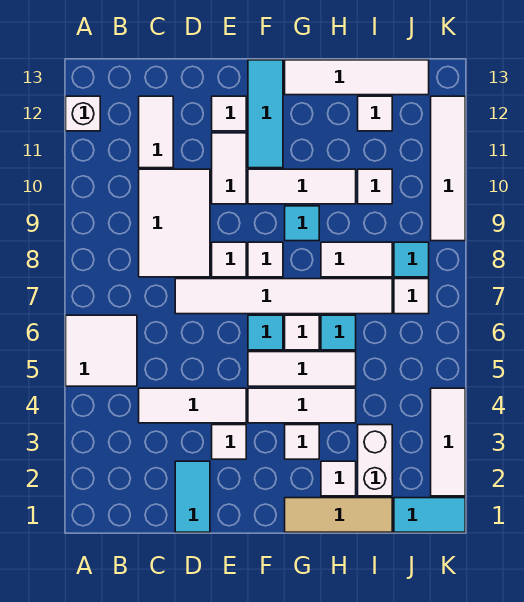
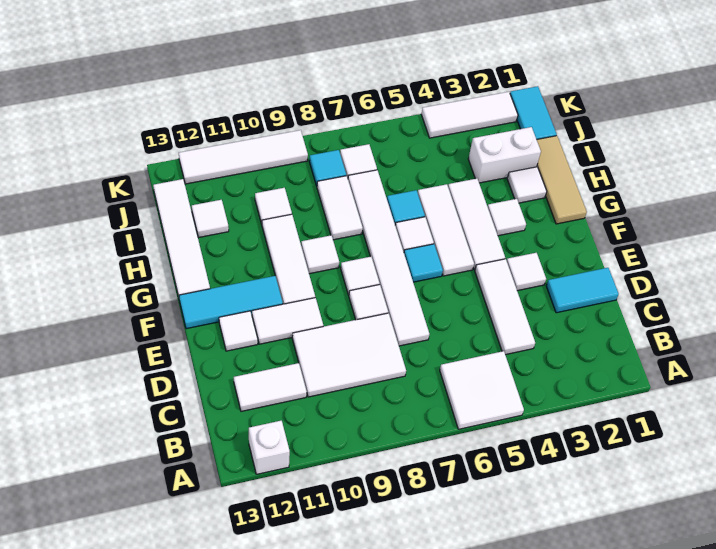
cyan tile G9 level 1 -> white tile G9 level 1

